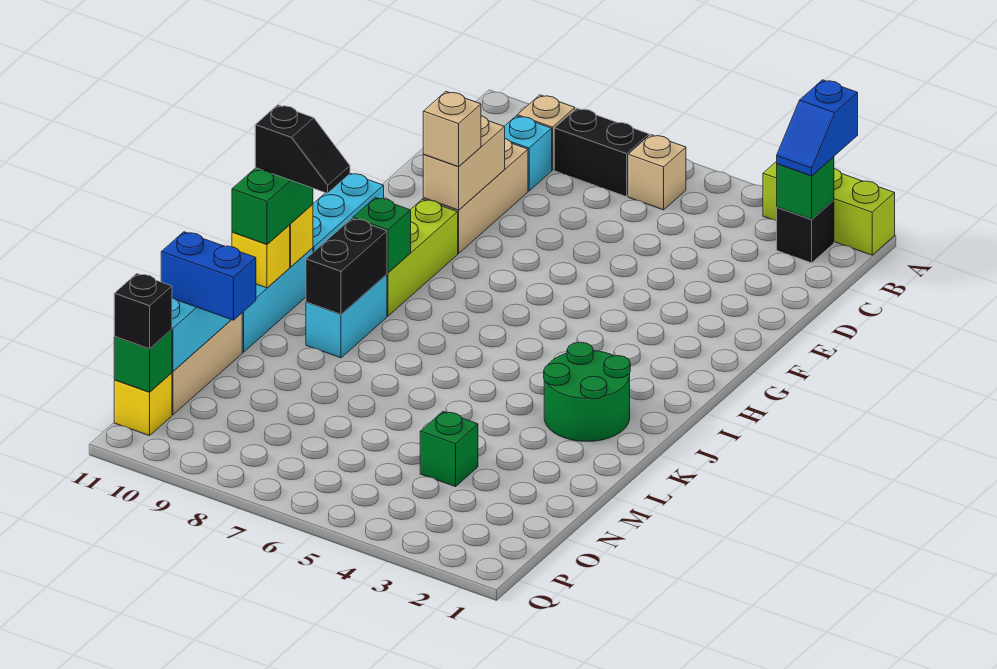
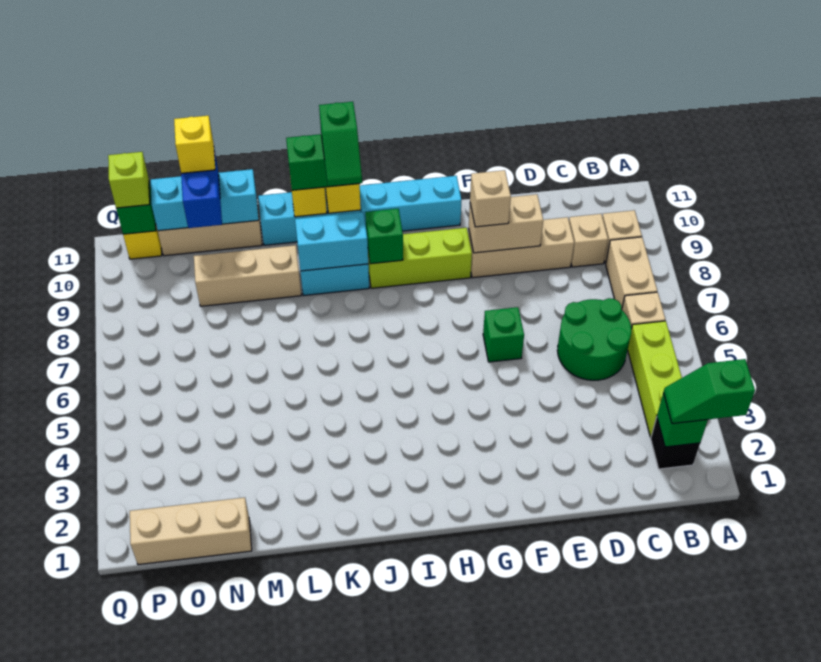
lime brick A1:A3 level 1 -> lime brick B3:B5 level 1
blue slope A2:B2 level 3 top A -> green slope A2:B2 level 3 top A
black brick B7:B8 level 1 -> tan brick B7:B8 level 1
cyan brick C9 level 1 -> tan brick C9 level 1
green round brick J2:K3 level 1 -> green round brick C5:D6 level 1
black brick J9:K9 level 2 -> cyan brick J9:K9 level 2
black slope J10:J11 level 4 top 11 -> green slope J10:J11 level 4 top 11
none -> tan brick L9:N9 level 1
none -> tan brick N1:P1 level 1
green brick N4 level 1 -> green brick F6 level 1
none -> yellow brick N11 level 4
black brick P11 level 3 -> lime brick P11 level 3

